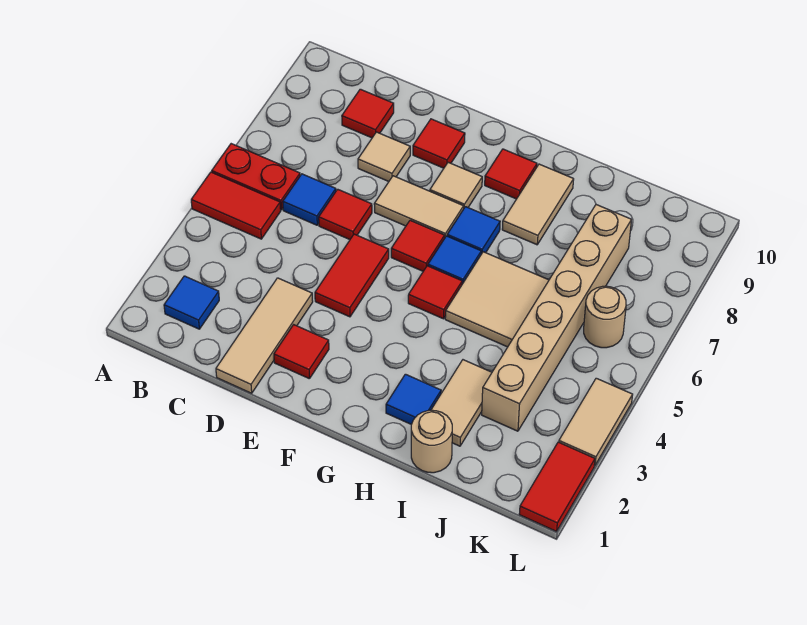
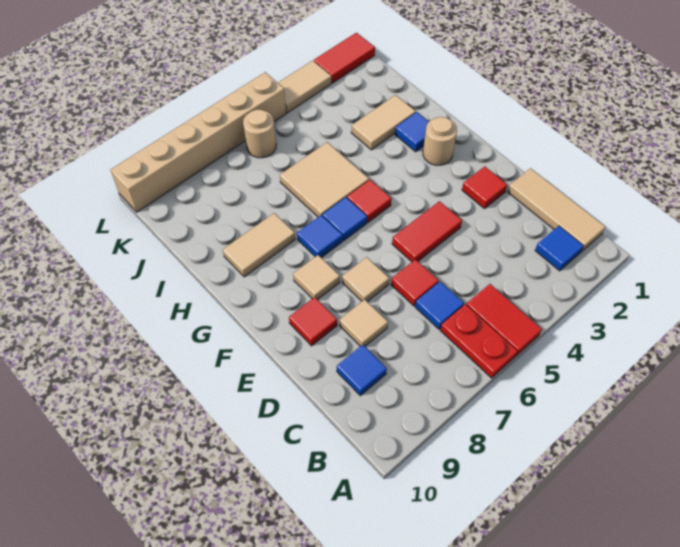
red tile C9 level 1 -> blue tile C9 level 1
tan tile D1:D3 level 1 -> tan tile B1:D1 level 1
tan tile E7:F7 level 1 -> tan tile E7 level 1
red tile F6 level 1 -> none
red tile G9 level 1 -> none
tan round brick I1 level 1 -> tan round brick G2 level 1
tan brick J3:J8 level 1 -> tan brick L5:L10 level 1

